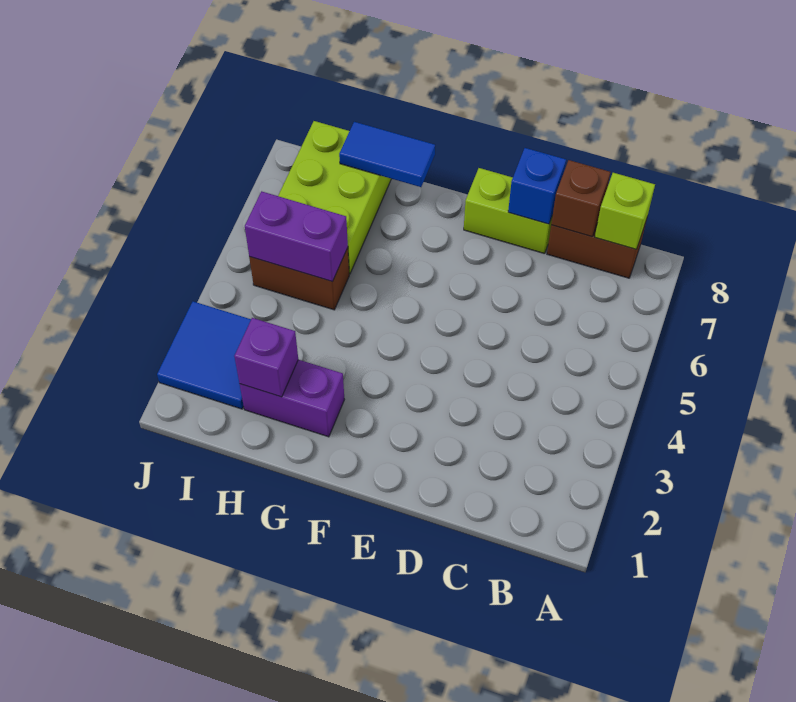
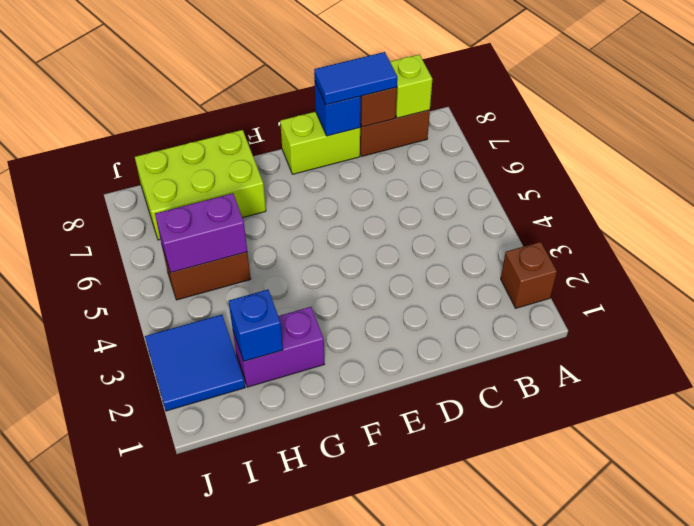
none -> brown brick A2 level 1
blue tile G8:H8 level 2 -> blue tile C8:D8 level 3
purple brick H2 level 2 -> blue brick H2 level 2
lime brick H6:I8 level 1 -> lime brick G7:I8 level 1

